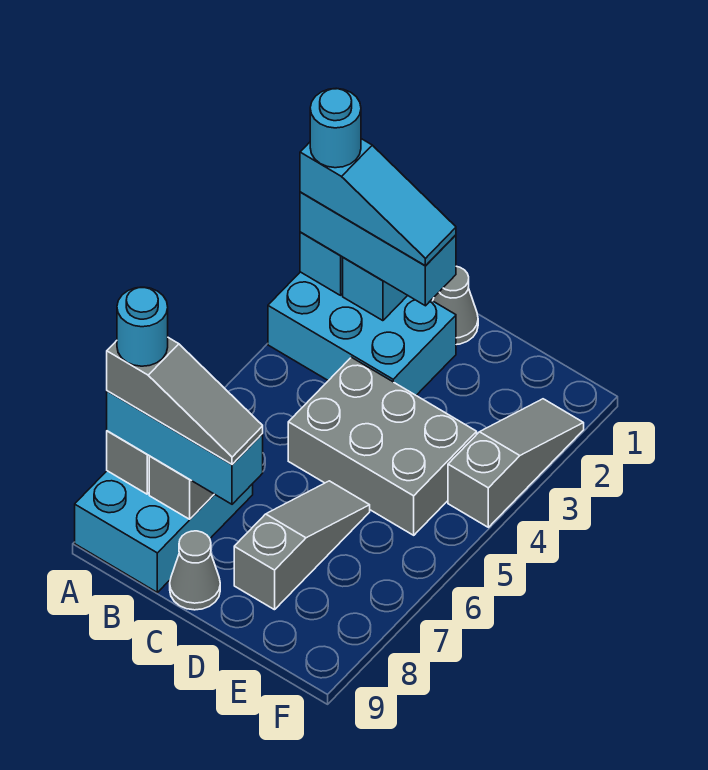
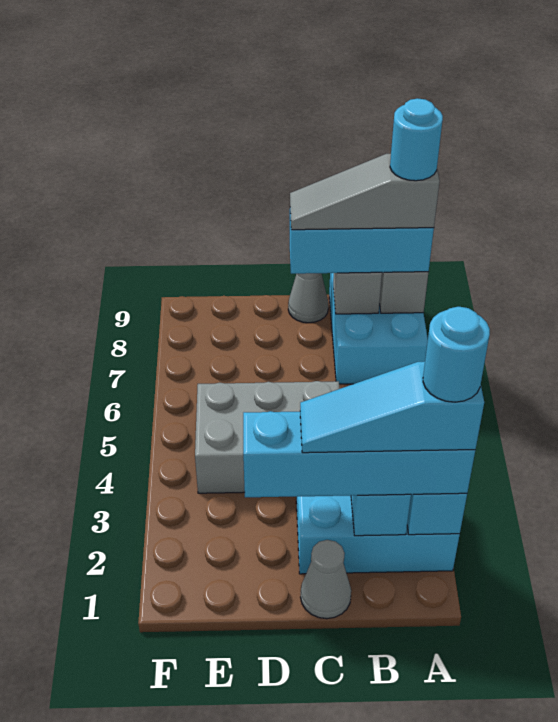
cyan brick A2:C2 level 3 -> cyan brick A2:D2 level 3
grey slope D6:D8 level 1 top 8 -> none
grey slope F2:F4 level 1 top 4 -> none

